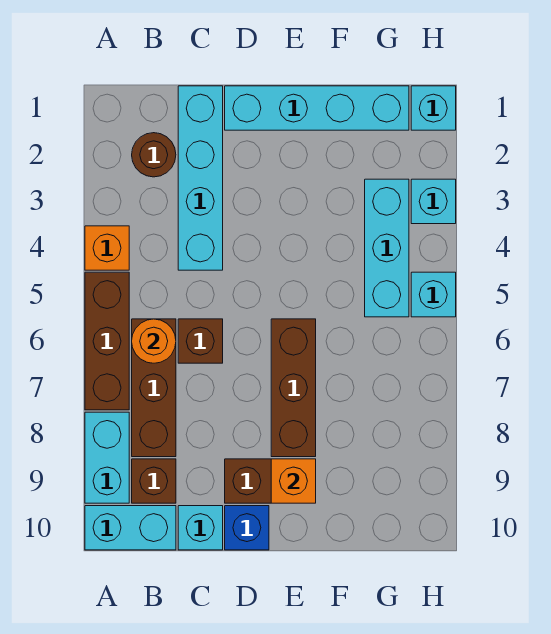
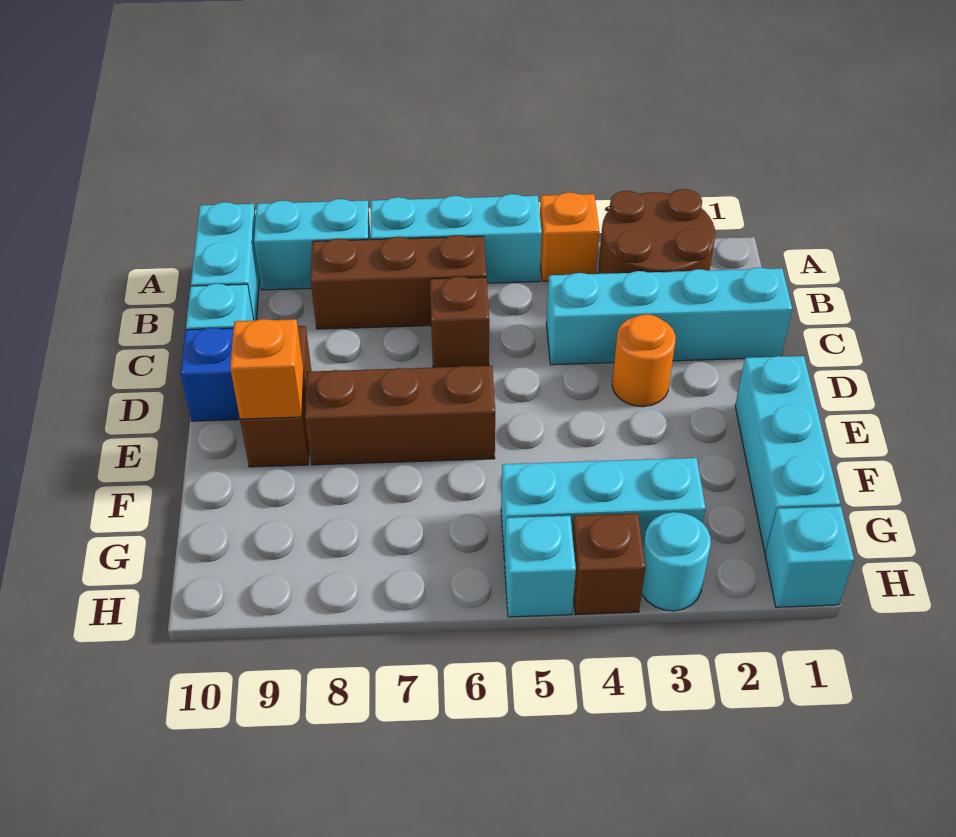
brown brick A5:A7 level 1 -> cyan brick A5:A7 level 1
brown round brick B2 level 1 -> brown round brick A2:B3 level 1
orange round brick B6 level 2 -> orange round brick D3 level 1
brown brick B9 level 1 -> brown brick H4 level 1
cyan brick D1:G1 level 1 -> cyan brick E1:G1 level 1
cyan brick H3 level 1 -> cyan round brick H3 level 1

